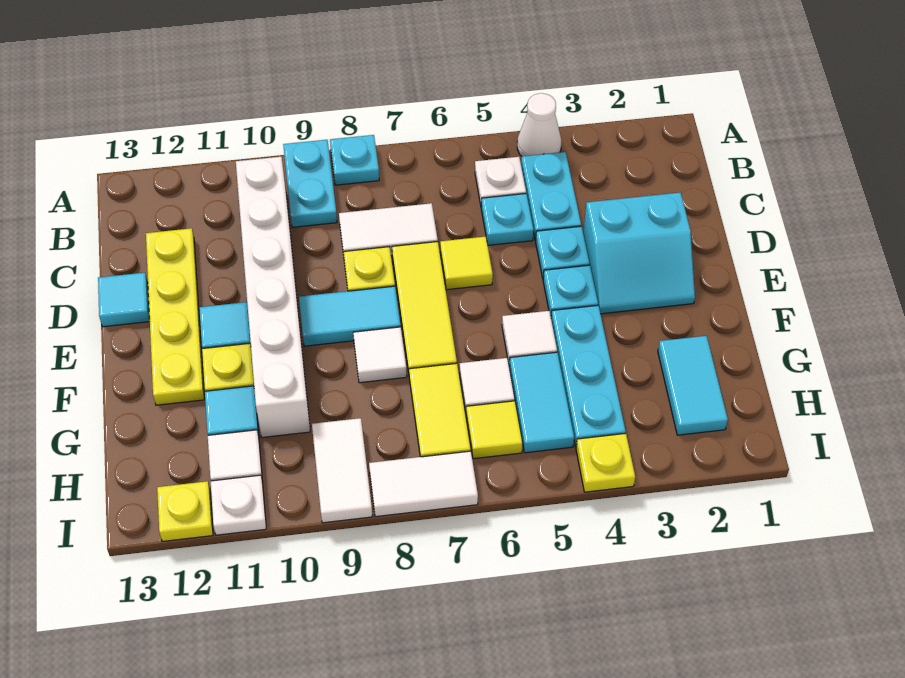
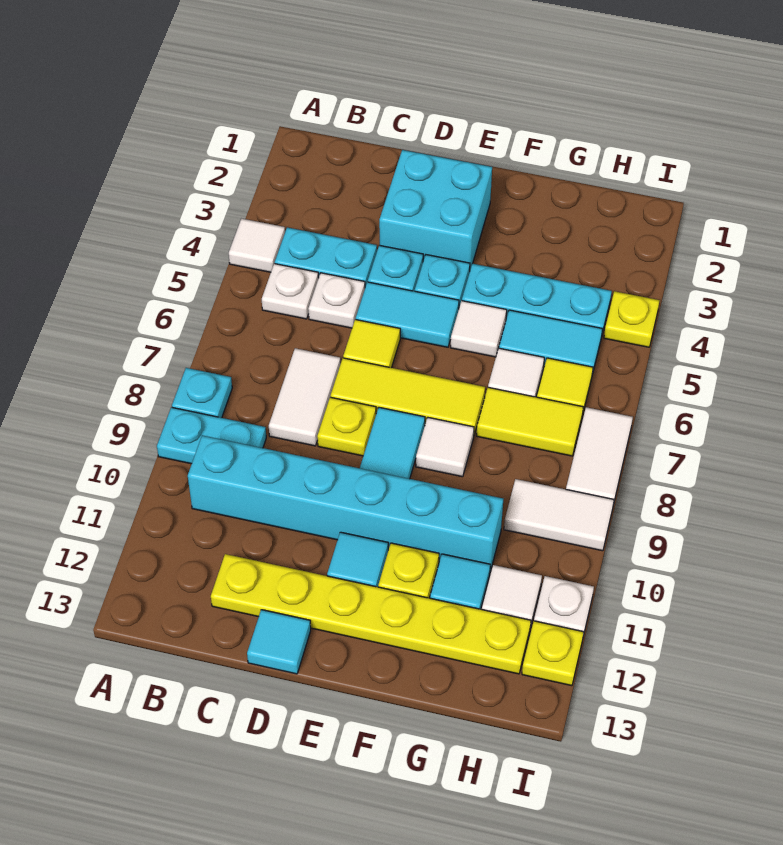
white cone A4 level 1 -> white tile A4 level 1
white brick B10:G10 level 1 -> cyan brick B10:G10 level 1
cyan plate C5 level 1 -> white plate C5 level 1
yellow plate C12:F12 level 1 -> yellow plate C12:H12 level 1
cyan slope D2:E3 level 1 top D -> cyan brick D2:E3 level 1
cyan tile G2:H2 level 1 -> cyan tile D5:E5 level 1

